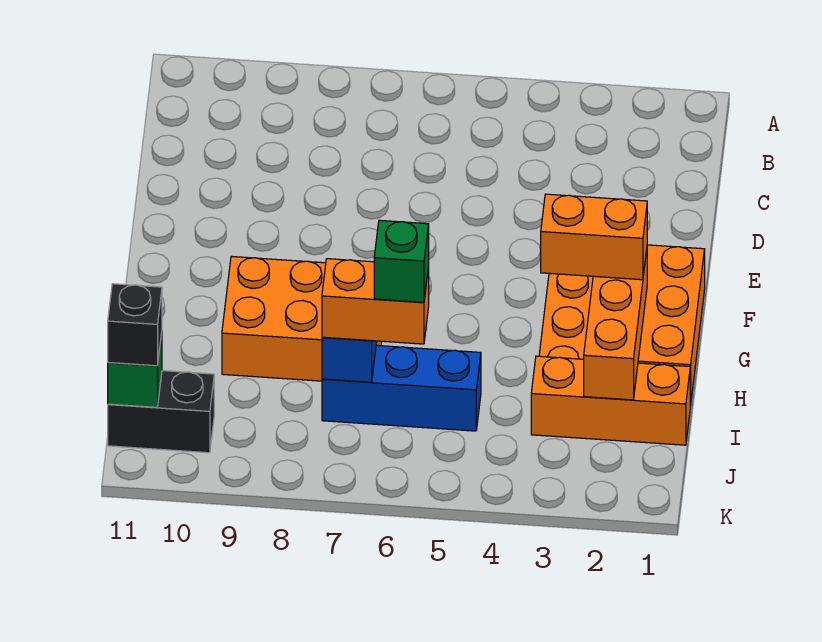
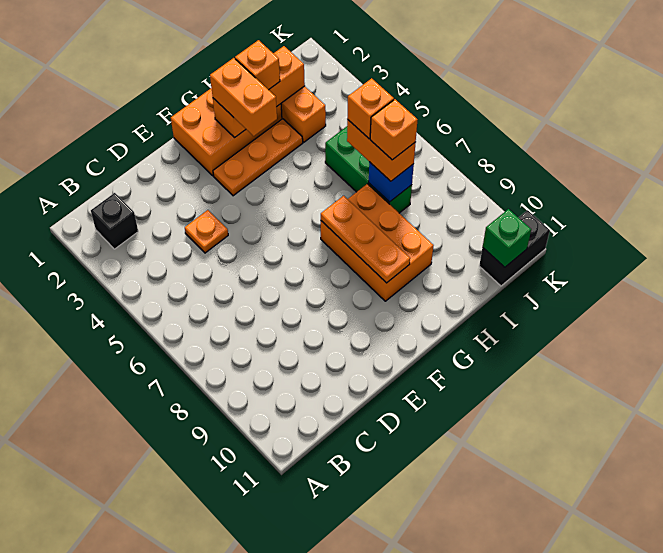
none -> orange plate D4 level 1
none -> orange plate G7:G9 level 2
none -> orange brick H2 level 3
blue brick I5:I7 level 1 -> green brick I5:I7 level 1
green brick I6 level 4 -> orange brick I6 level 4
none -> orange brick I7 level 4
black brick J10:J11 level 1 -> black brick J11:K11 level 1
black brick J11 level 3 -> black brick B2 level 1

